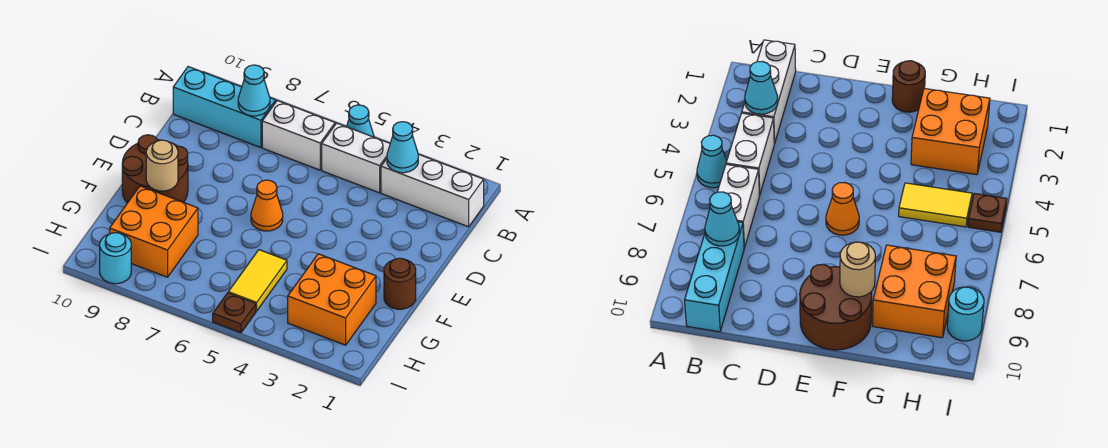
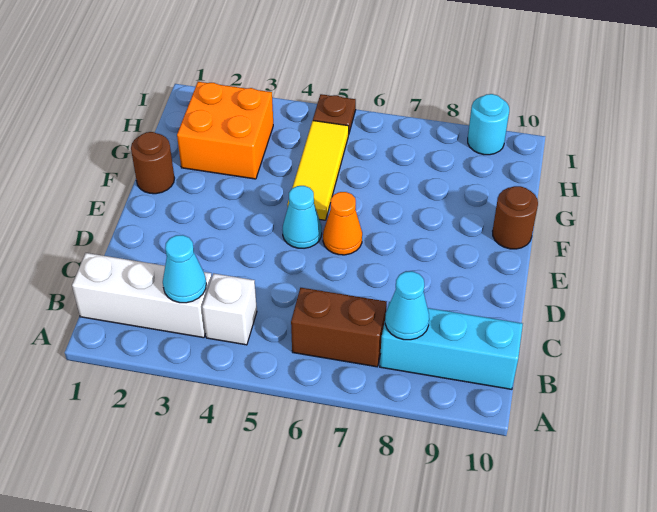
cyan cone A5 level 1 -> cyan cone E5 level 1
white brick B4:B5 level 1 -> white brick B4 level 1
white brick B6:B7 level 1 -> brown brick B6:B7 level 1
brown round brick E9:F10 level 1 -> brown round brick F10 level 1
tan round brick F9 level 2 -> none
yellow tile G5:H5 level 1 -> yellow tile F5:H5 level 1
orange brick G8:H9 level 1 -> none

